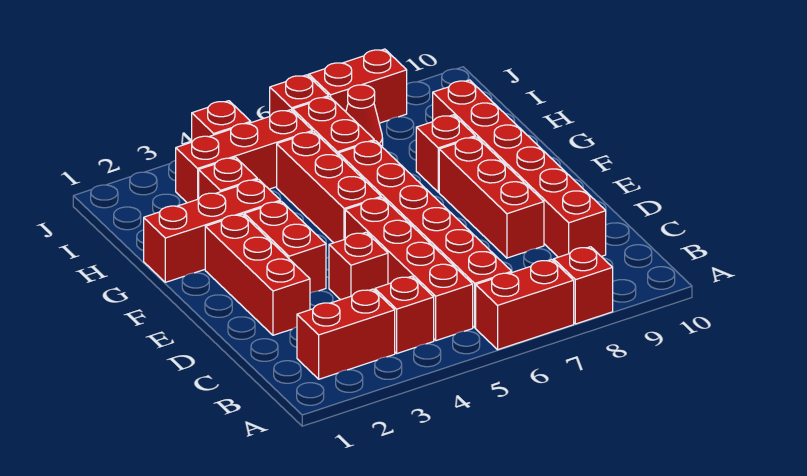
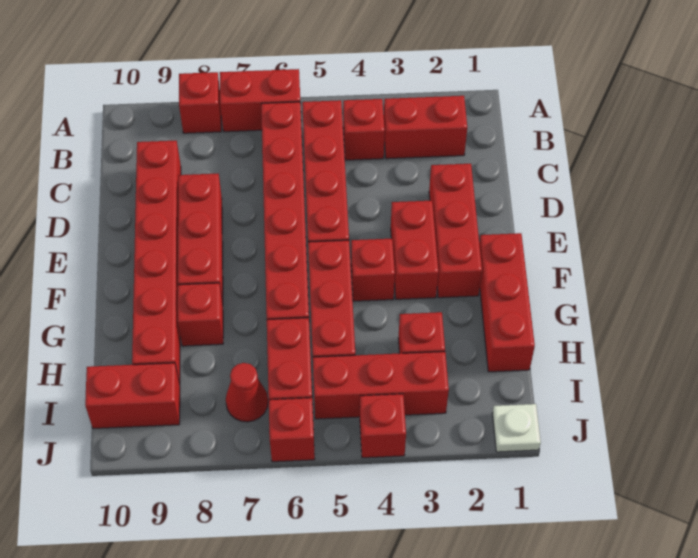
red brick D4 level 1 -> red brick F4 level 1
red brick G1:G3 level 1 -> red brick F1:H1 level 1
none -> white plate J1 level 1
red brick J7:J8 level 1 -> red brick I9:I10 level 1

